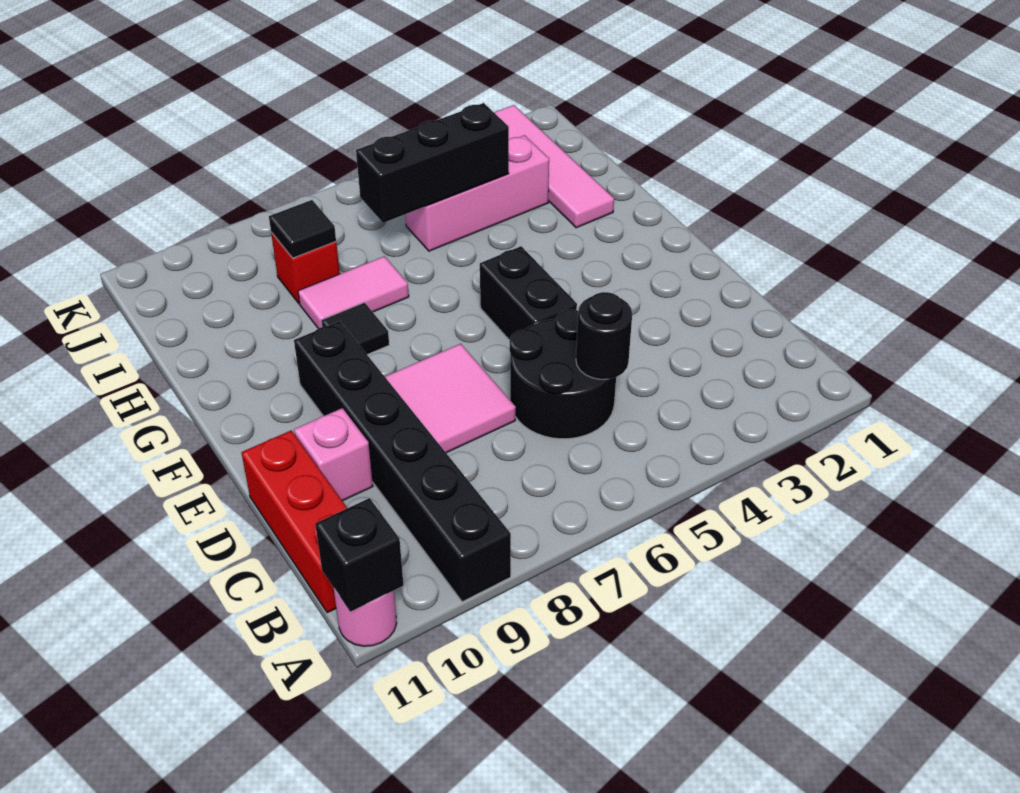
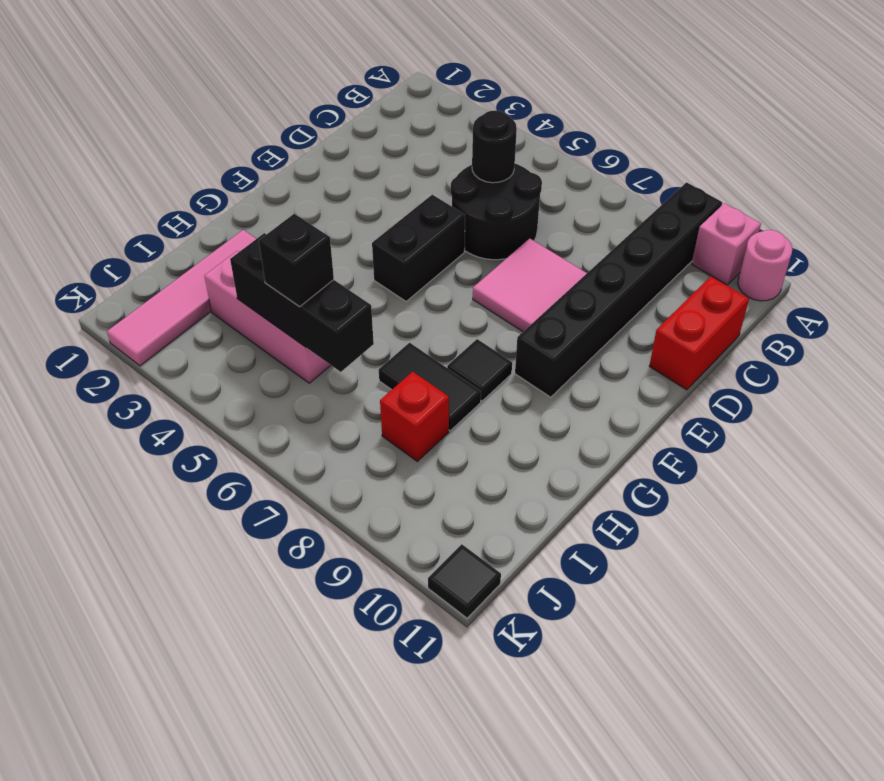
black brick A11 level 2 -> black brick I5 level 3
red brick B11:D11 level 1 -> red brick C11:D11 level 1
pink brick D10 level 1 -> pink brick A10 level 1
pink tile H7:H8 level 1 -> black tile H7:H8 level 1
black tile I8 level 2 -> black tile K11 level 1

